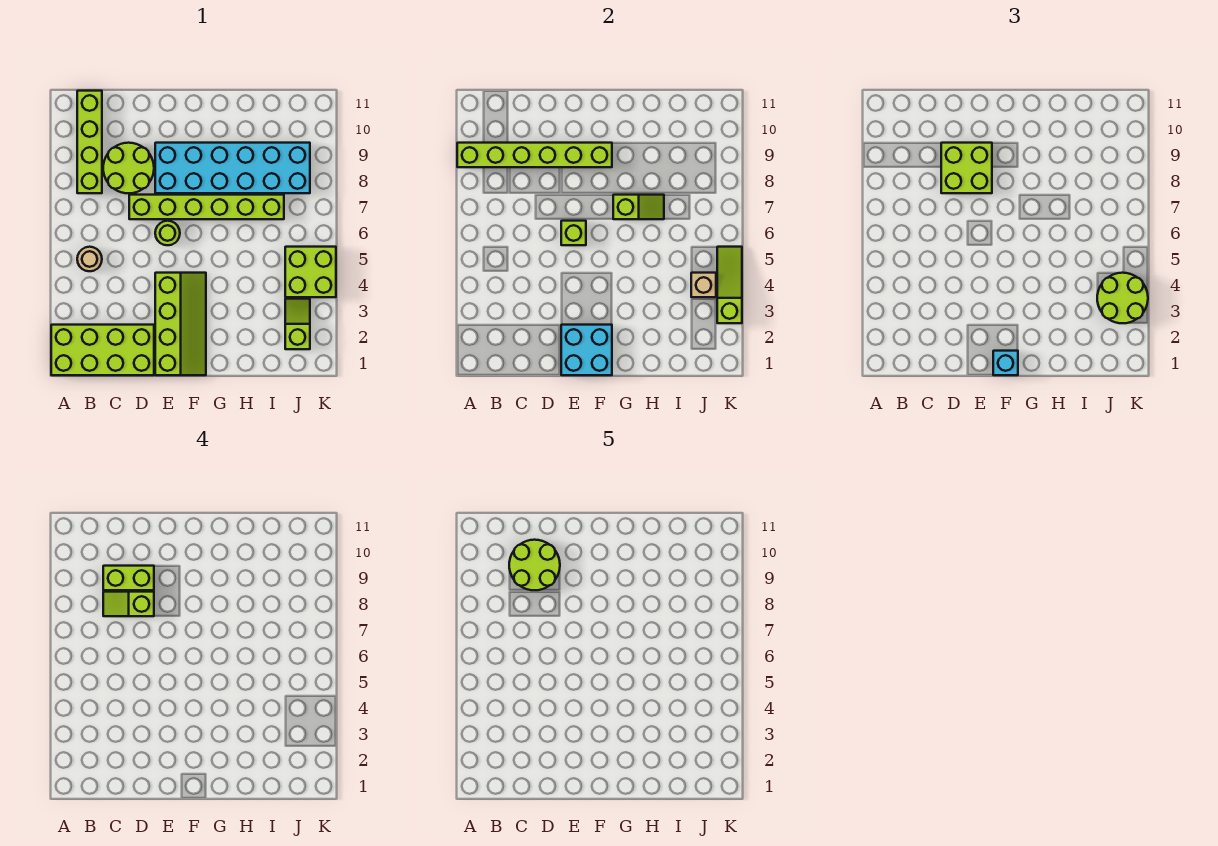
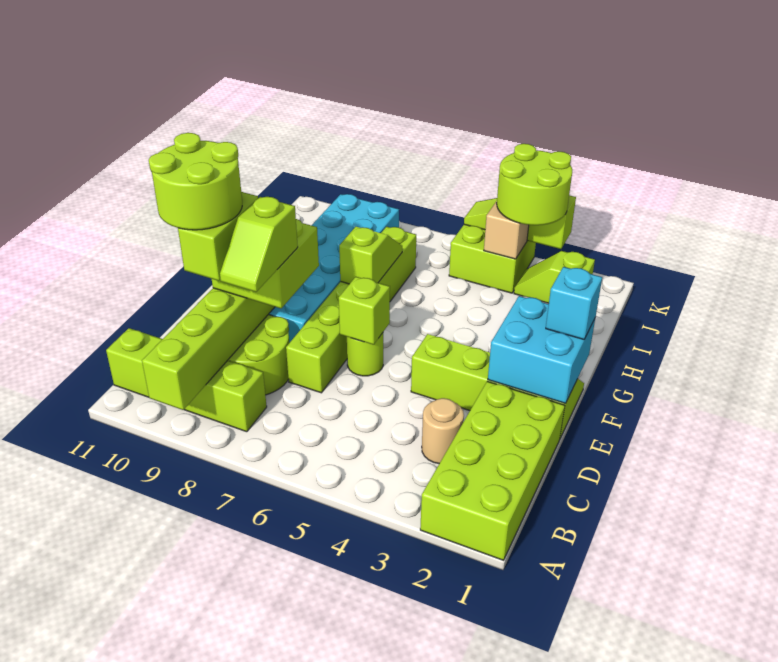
tan round brick B5 level 1 -> tan round brick C3 level 1

